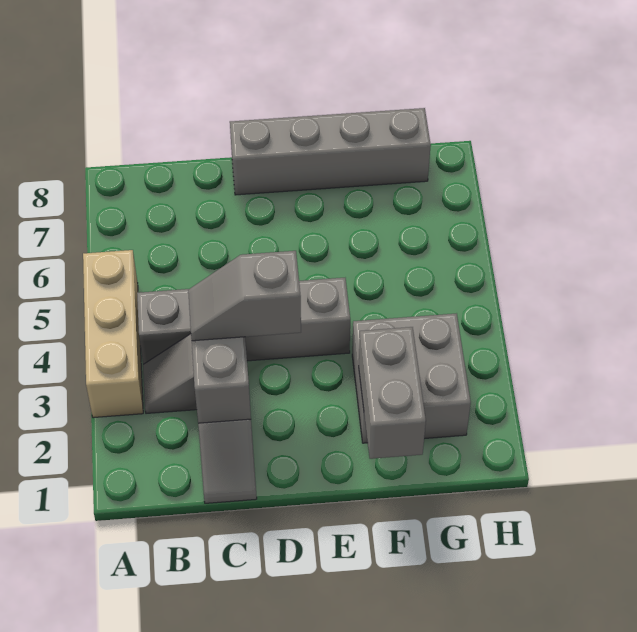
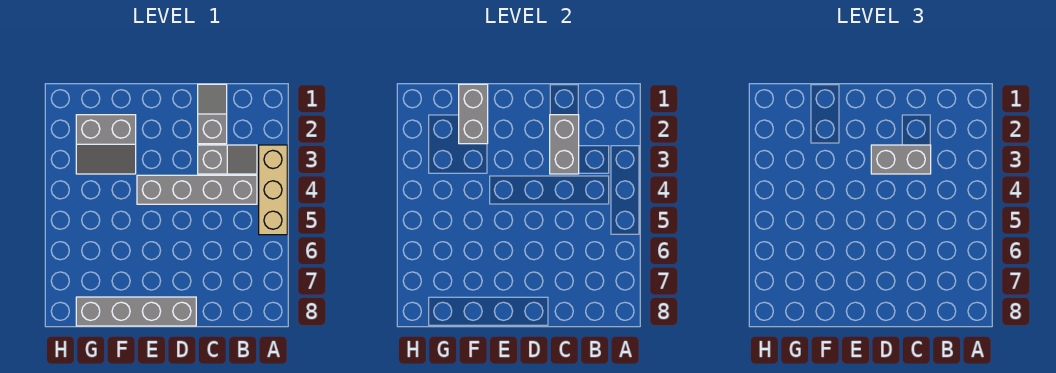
grey slope C3:D3 level 3 top D -> grey brick C3:D3 level 3
grey brick F2:G3 level 1 -> grey slope F2:G3 level 1 top 2

